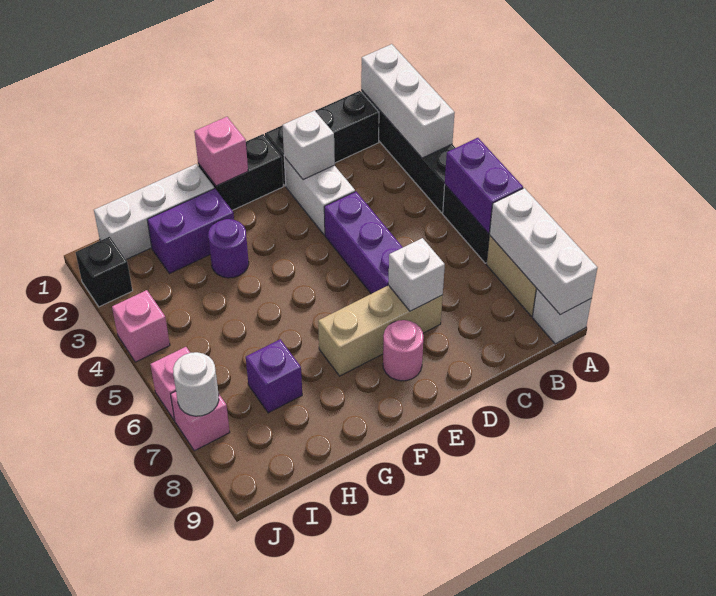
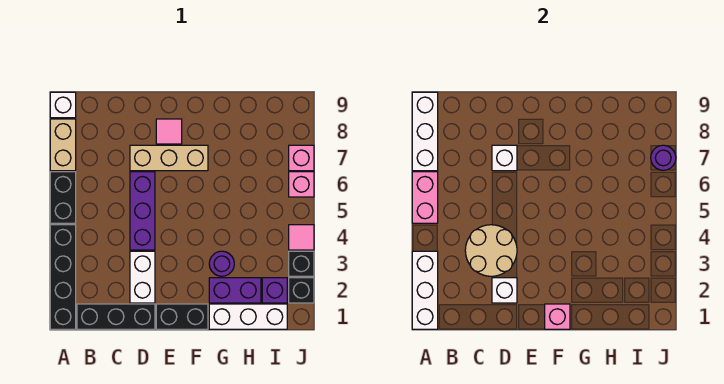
purple brick A5:A6 level 2 -> pink brick A5:A6 level 2
none -> tan round brick C3:D4 level 2
pink round brick E8 level 1 -> pink tile E8 level 1
purple brick H7 level 1 -> purple brick I2 level 1
none -> black brick J3 level 1
pink brick J4 level 1 -> pink tile J4 level 1
white round brick J7 level 2 -> purple round brick J7 level 2

